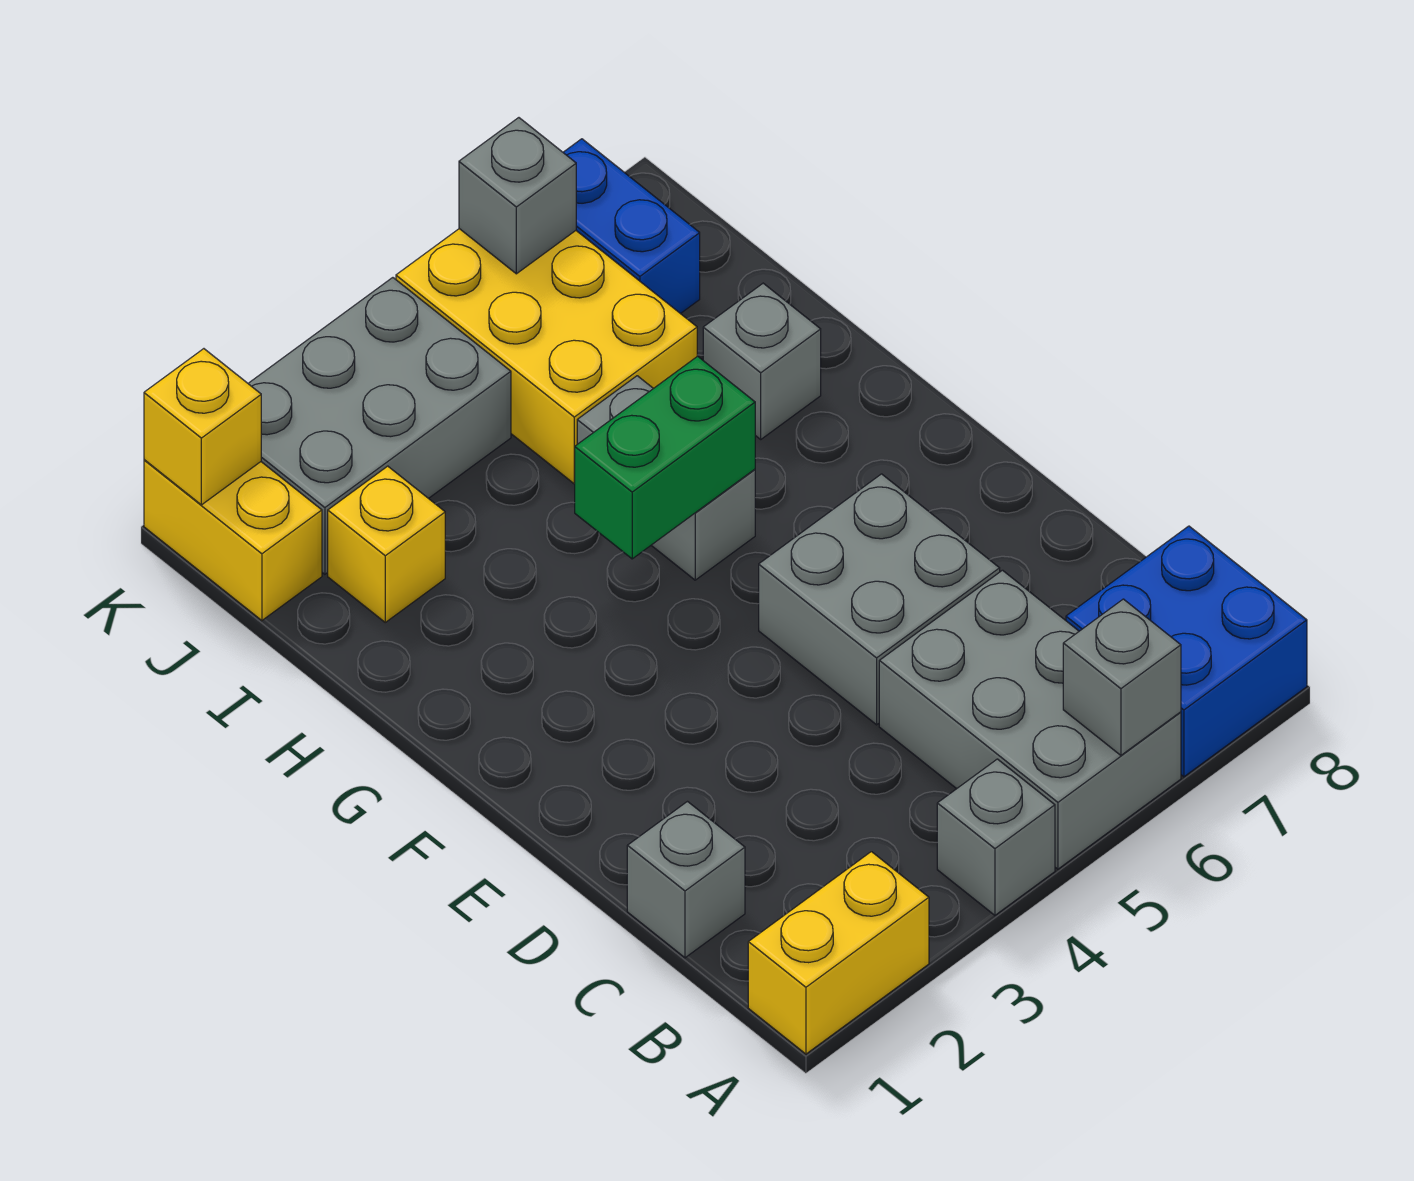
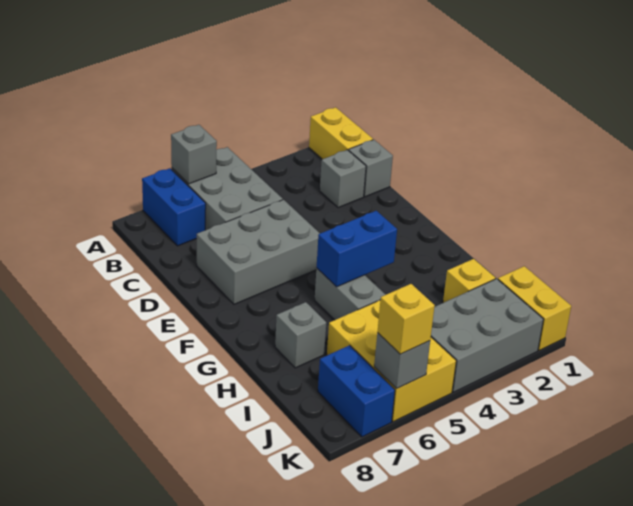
yellow brick A1:A2 level 1 -> yellow brick A1:B1 level 1
grey brick A4 level 1 -> grey brick C2 level 1
blue brick A7:B8 level 1 -> blue brick A7:B7 level 1
grey brick D5:E6 level 1 -> grey brick D5:E7 level 1
green brick G4:G5 level 2 -> blue brick G4:G5 level 2
yellow brick K1 level 2 -> yellow brick K6 level 3

